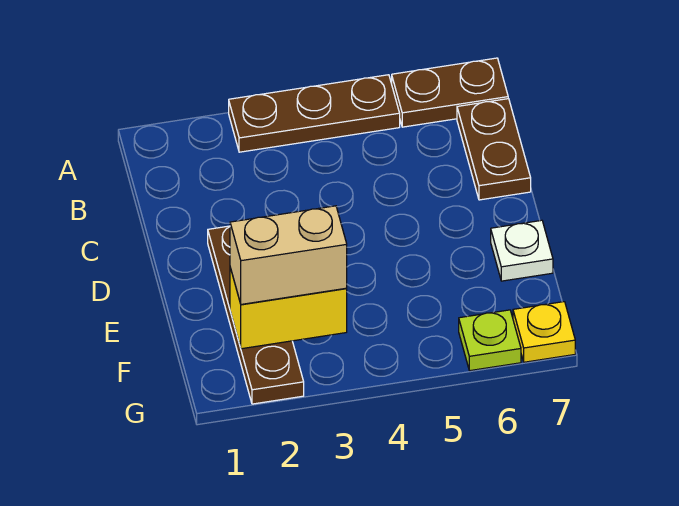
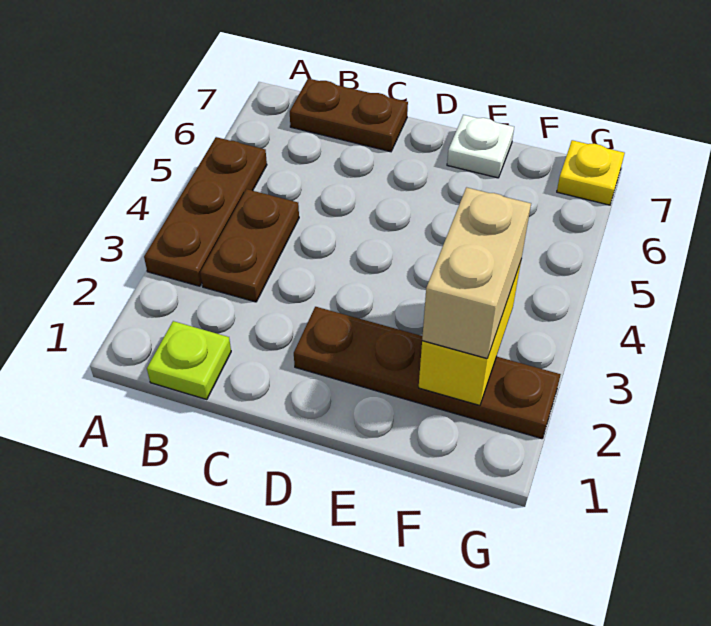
brown plate A6:A7 level 1 -> brown plate B3:B4 level 1
lime plate G6 level 1 -> lime plate B1 level 1

